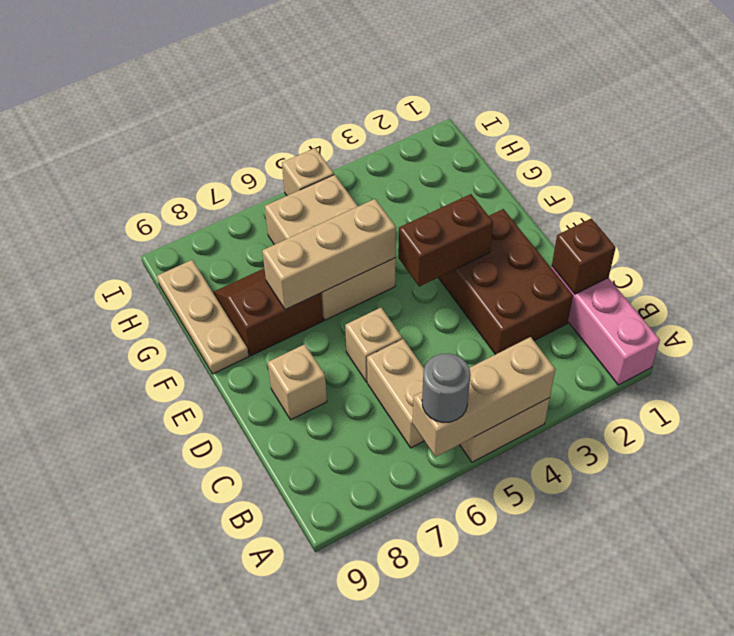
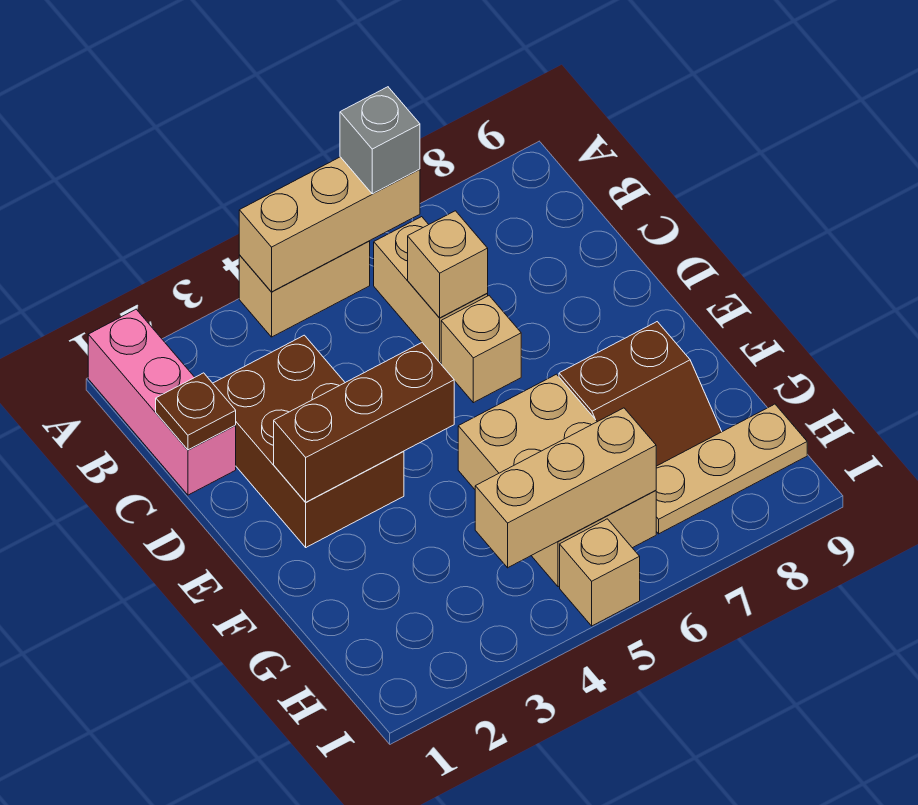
grey round brick A6 level 3 -> grey brick A6 level 3
brown brick C1 level 2 -> brown plate C1 level 2
tan brick D8 level 1 -> tan brick C6 level 2
brown brick E3:E4 level 2 -> brown brick E2:E4 level 2
tan brick F5:F7 level 2 -> tan brick H4:H6 level 2
tan plate F9:H9 level 1 -> tan plate H7:H9 level 1

